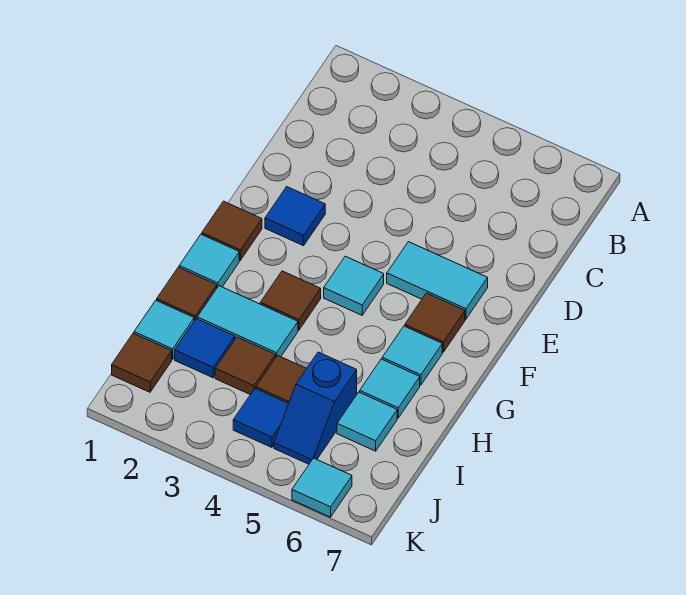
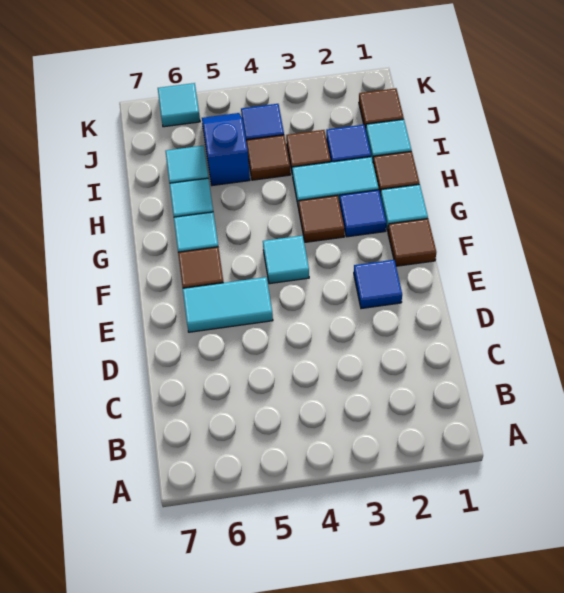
none -> blue tile G2 level 1

